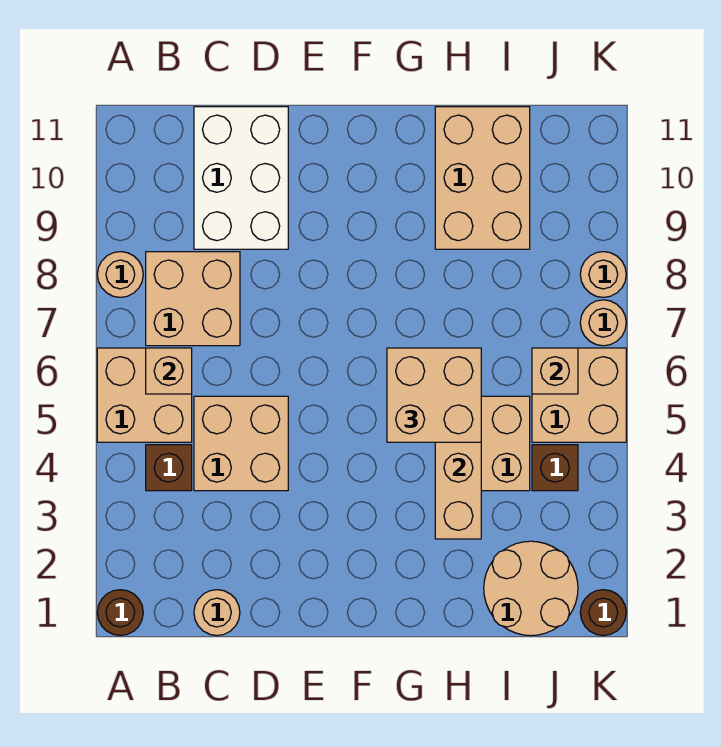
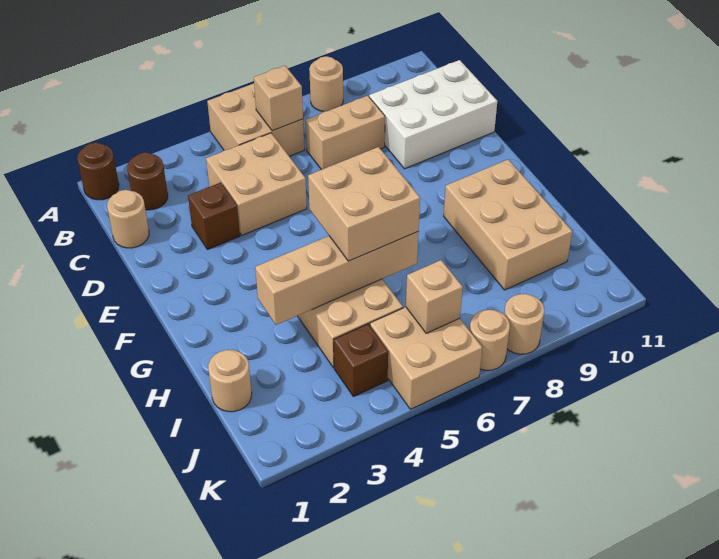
brown brick B4 level 1 -> brown brick D3 level 1
tan brick B7:C8 level 1 -> tan brick C7:C8 level 1
tan brick H9:I11 level 1 -> tan brick G9:I10 level 1
tan round brick I1:J2 level 1 -> tan round brick I1 level 1
brown round brick K1 level 1 -> brown round brick B2 level 1

